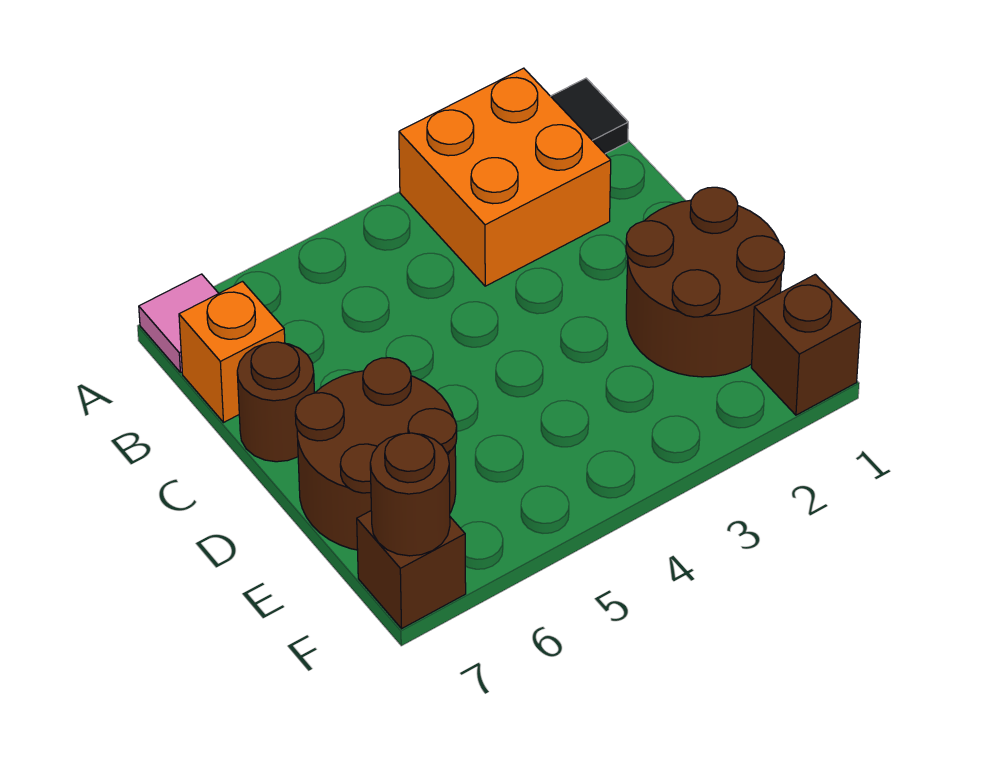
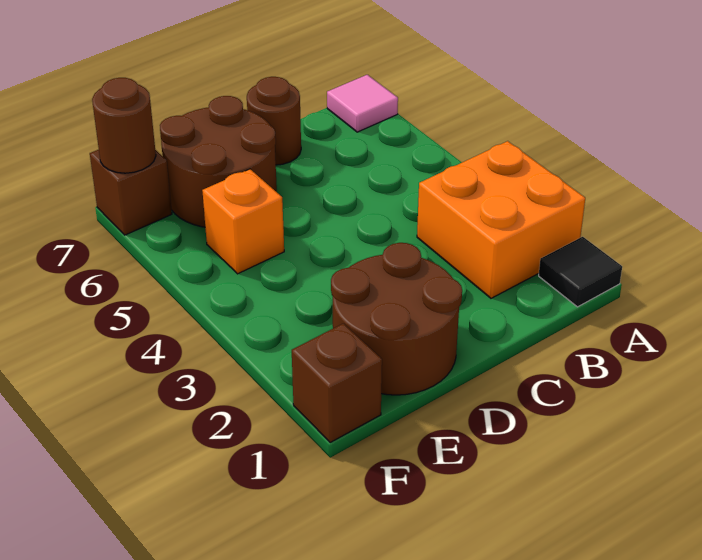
orange brick B7 level 1 -> orange brick E5 level 1

